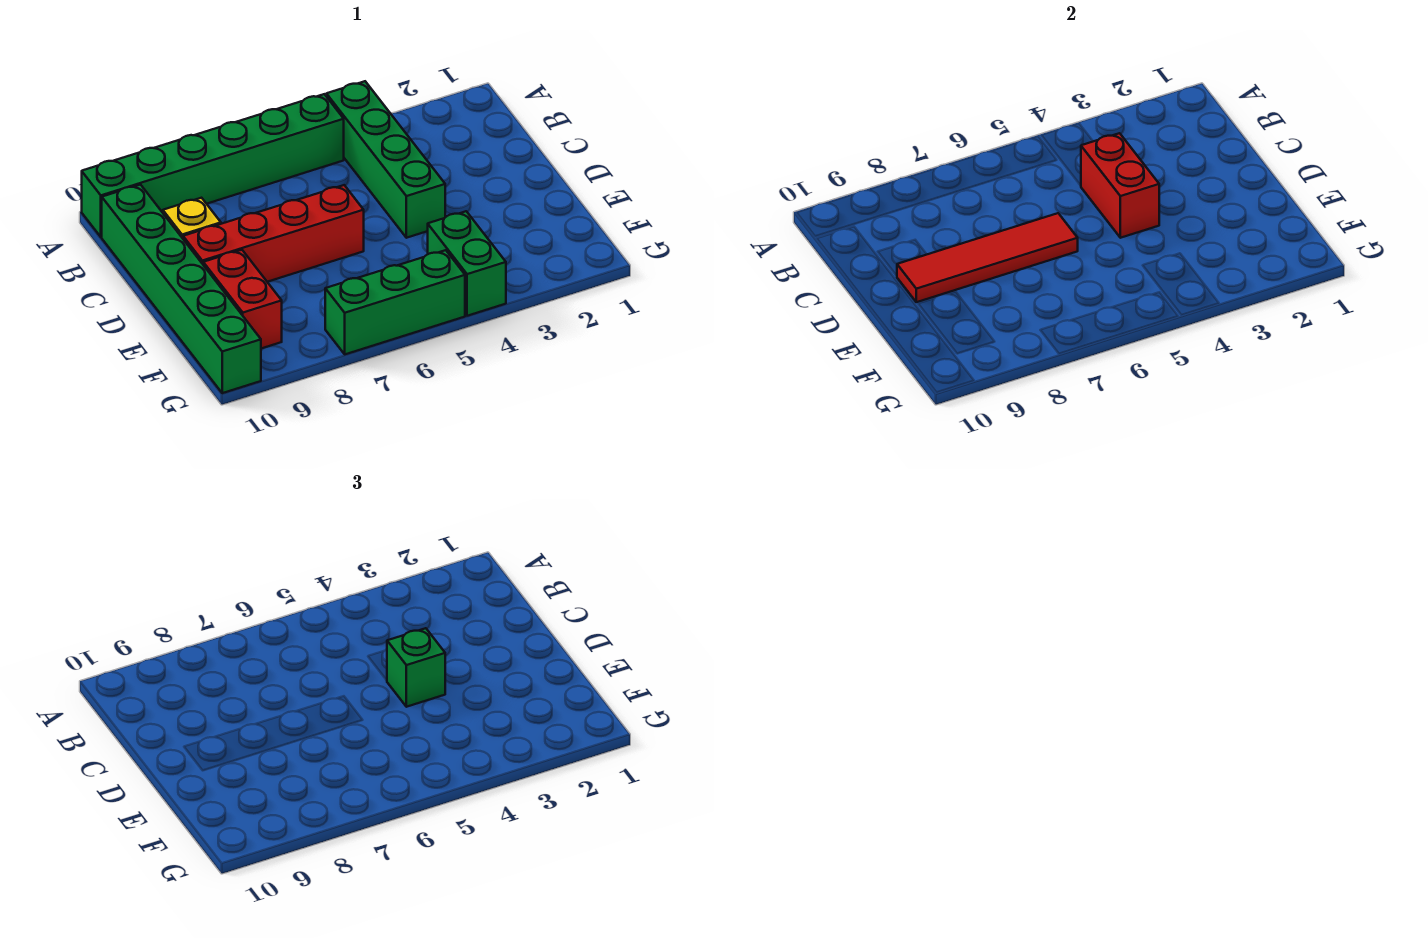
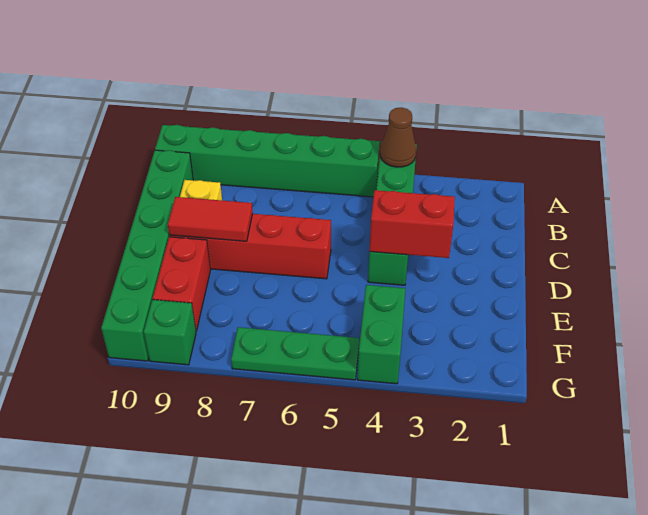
none -> brown cone A4 level 2
red brick C4:D4 level 2 -> red brick D3:D4 level 2
green brick D4 level 3 -> green brick G9 level 1
red tile D6:D9 level 2 -> red tile D8:D9 level 2
green brick G5:G7 level 1 -> green plate G5:G7 level 1

